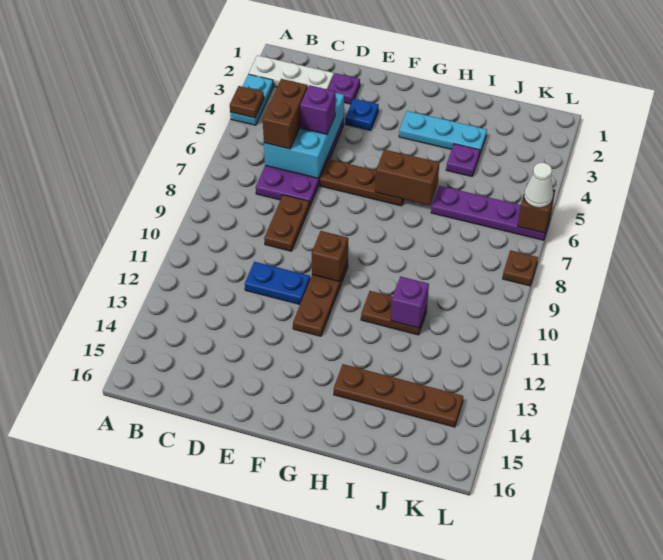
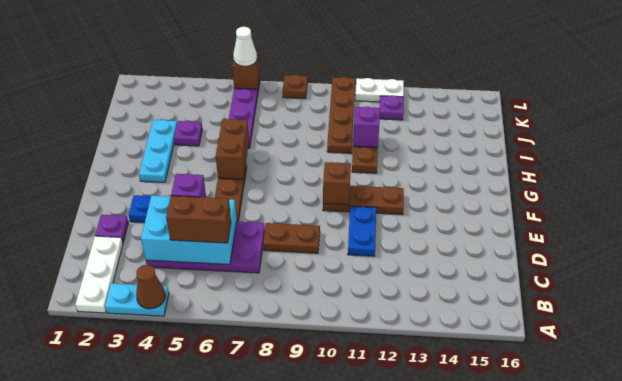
brown plate A4 level 2 -> brown cone A4 level 2
brown plate H14:K14 level 1 -> brown plate I10:L10 level 1
none -> purple plate K12 level 1
none -> white plate L11:L12 level 1

